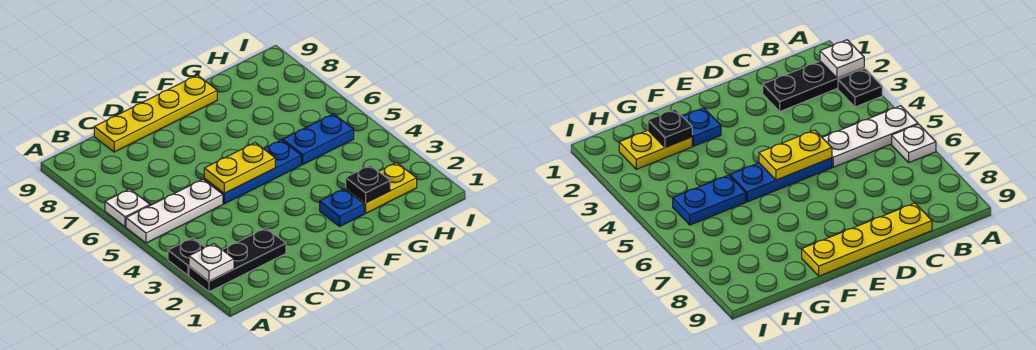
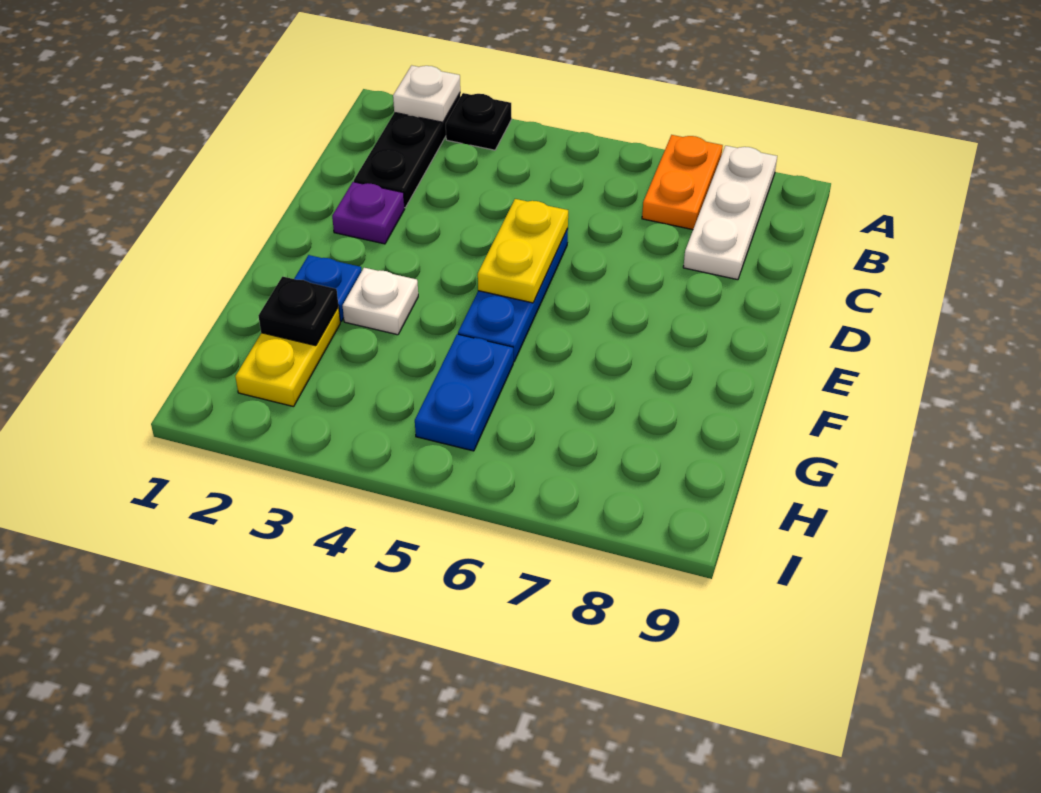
white plate A5:C5 level 1 -> white plate A8:C8 level 1
white plate A6 level 1 -> white plate F3 level 1
none -> orange plate A7:B7 level 1
yellow plate C9:F9 level 1 -> none
none -> purple plate D2 level 1

